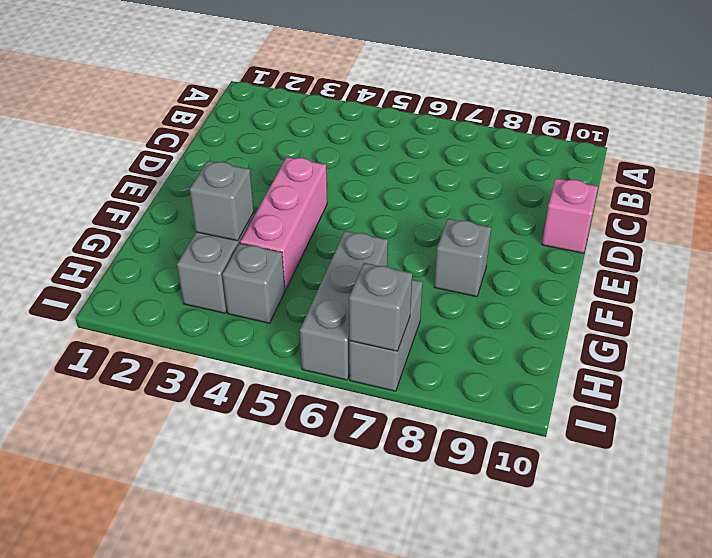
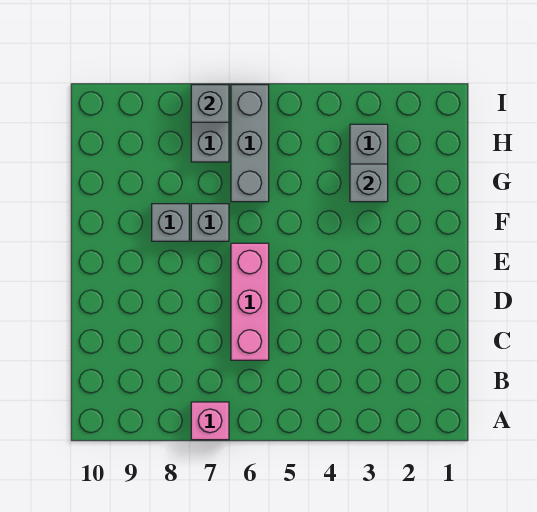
pink brick D10 level 1 -> pink brick A7 level 1
pink brick E4:G4 level 1 -> pink brick C6:E6 level 1
grey brick H4 level 1 -> grey brick F7 level 1

